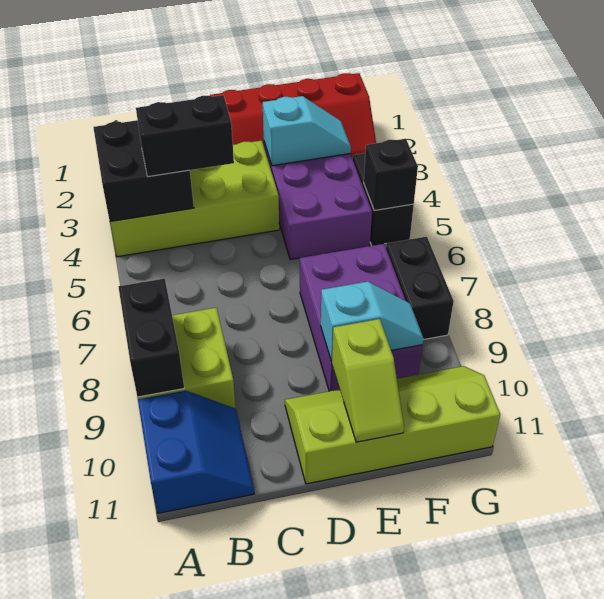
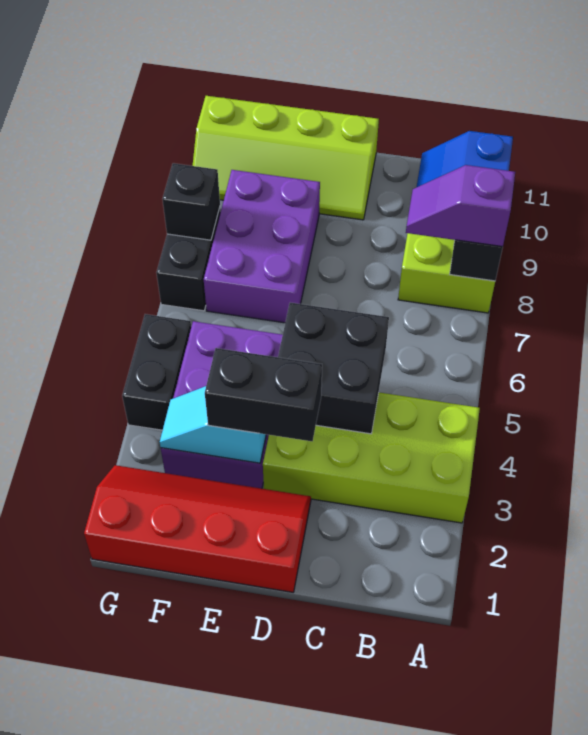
black brick A3:B4 level 2 -> black brick C4:D5 level 2
none -> purple slope A8:B8 level 3 top A
black brick B4:C4 level 3 -> black brick D3:E3 level 3
cyan slope E9:F9 level 2 top E -> none
lime slope E10:E11 level 2 top 10 -> none
black brick G5 level 2 -> black brick G8 level 2

